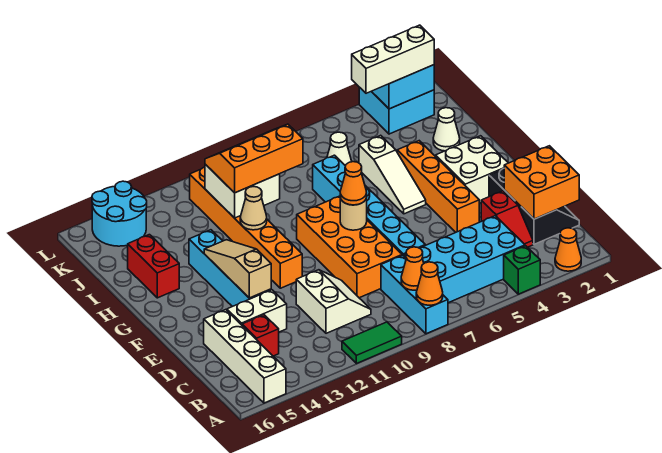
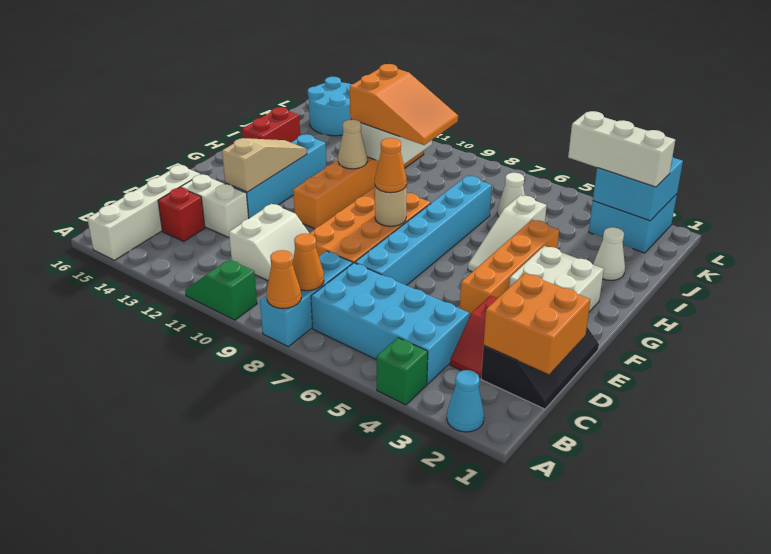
orange cone A2 level 1 -> cyan cone A2 level 1
green tile A10:A11 level 1 -> green slope A10:A11 level 1 top 10
orange slope I9:J11 level 3 top I -> orange slope I9:J11 level 3 top 11

